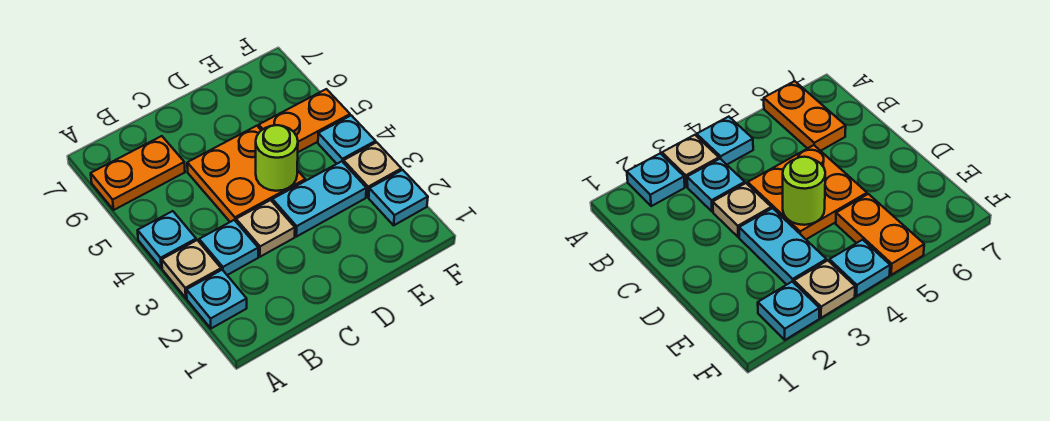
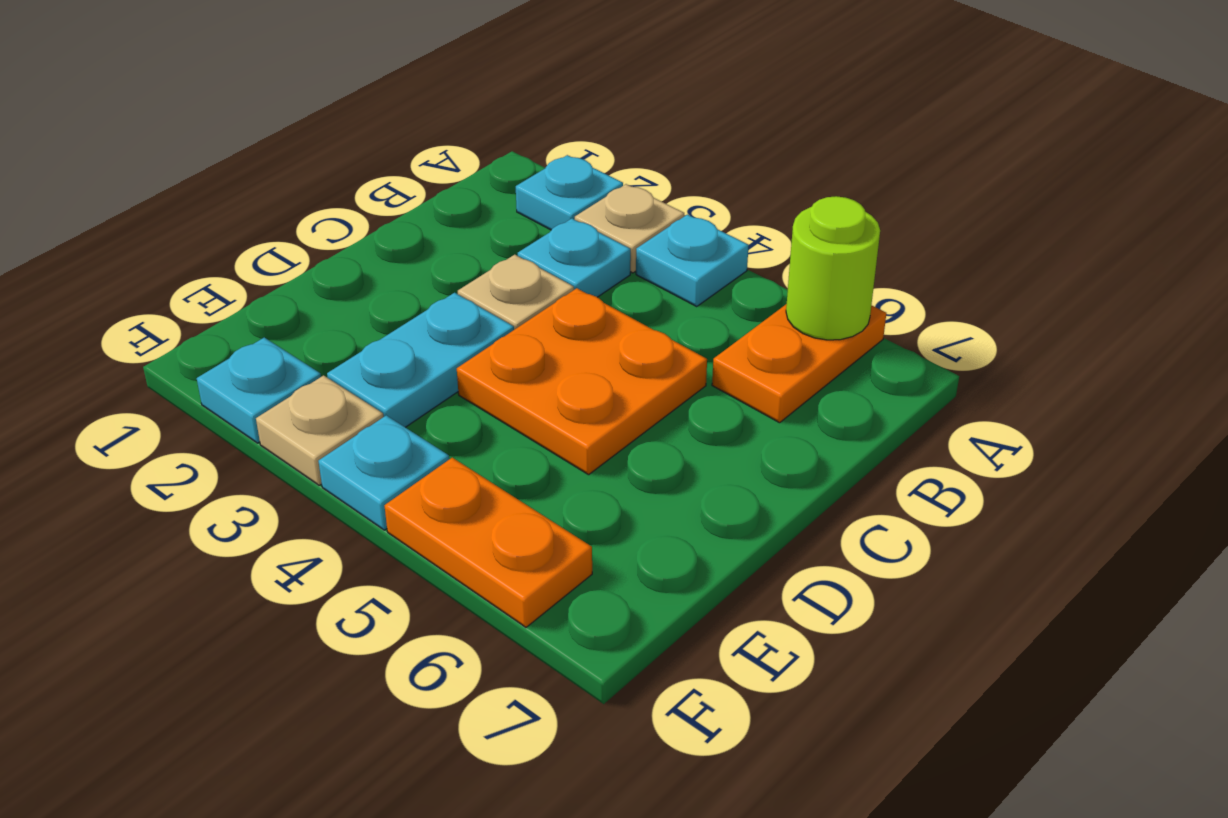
lime round brick D4 level 2 -> lime round brick A6 level 2
orange plate E5:F5 level 1 -> orange plate F5:F6 level 1

